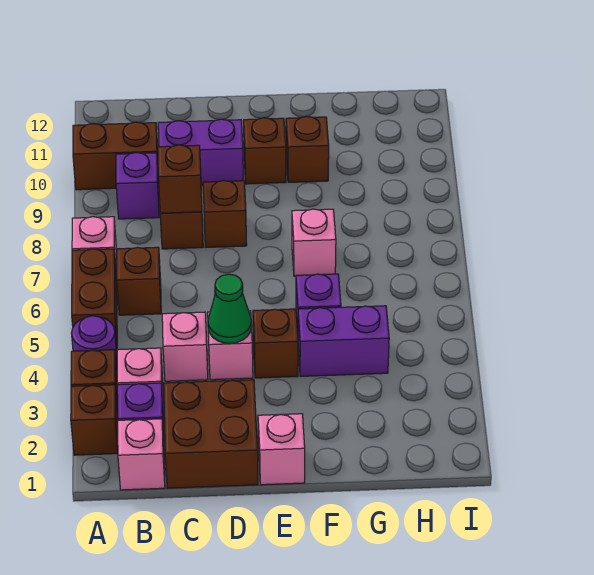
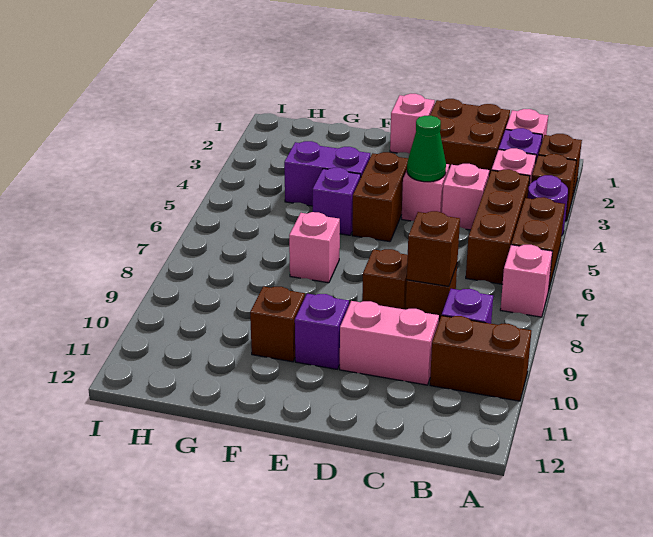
brown brick B6 level 1 -> brown brick B4:B6 level 1
purple brick C10:D10 level 1 -> pink brick C10:D10 level 1
brown brick E4 level 1 -> brown brick E4:E5 level 1
brown brick E10 level 1 -> purple brick E10 level 1

